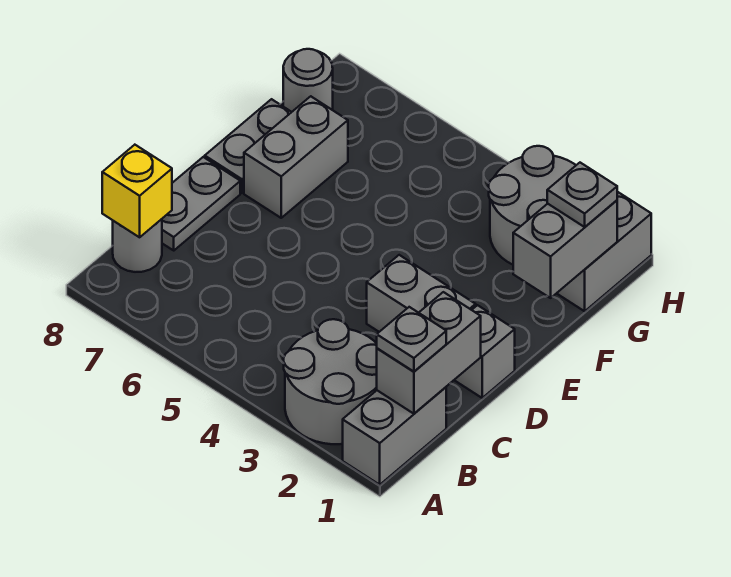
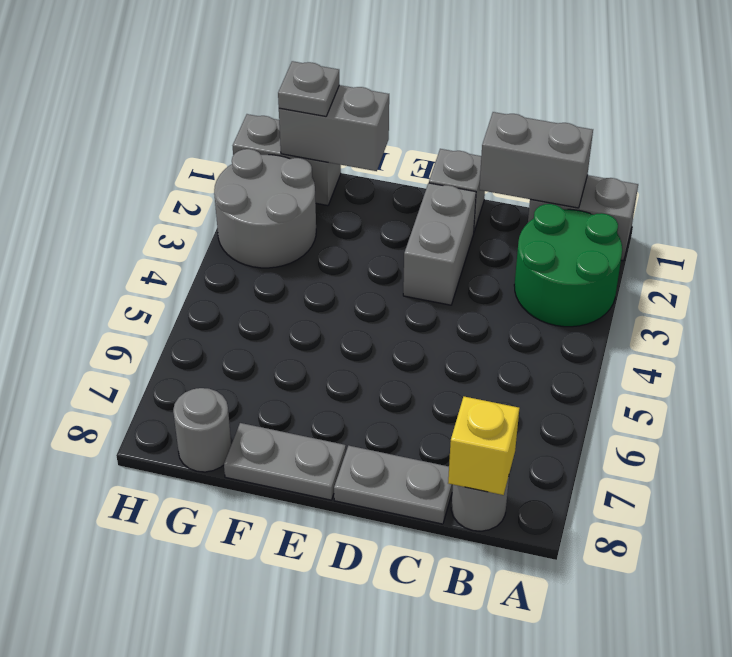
grey round brick A2:B3 level 1 -> green round brick A2:B3 level 1
grey plate B1 level 3 -> none
grey brick E7:F7 level 1 -> none

